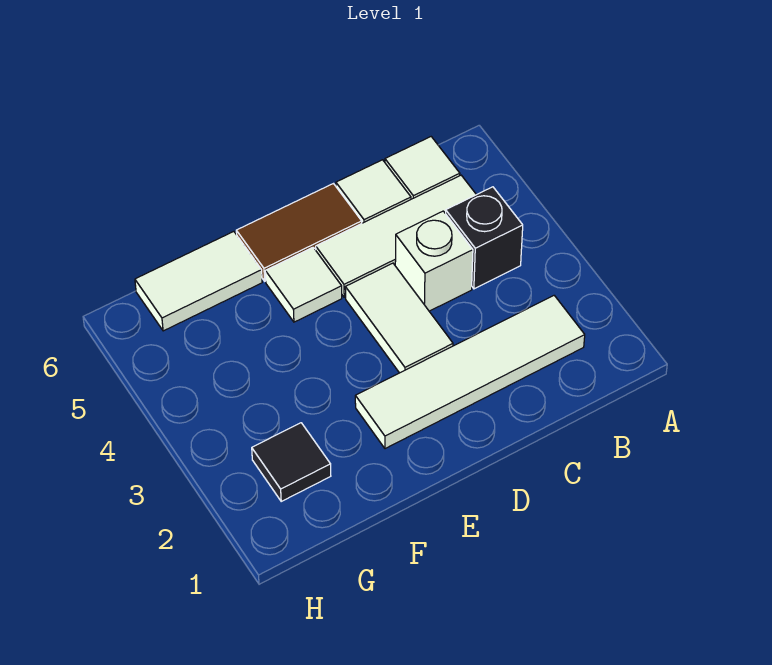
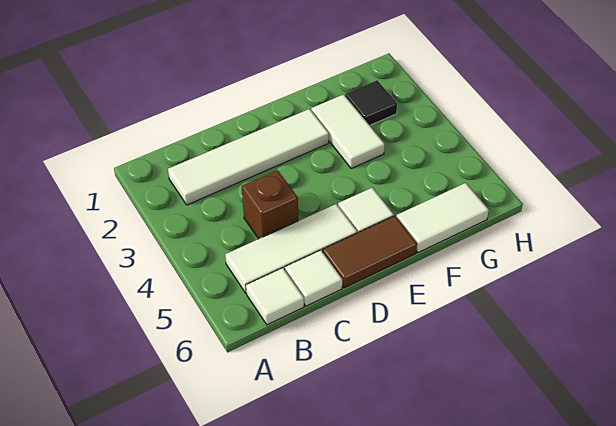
black brick B4 level 1 -> none
white brick C4 level 1 -> brown brick C4 level 1
white tile D3:D4 level 1 -> white tile F2:F3 level 1

